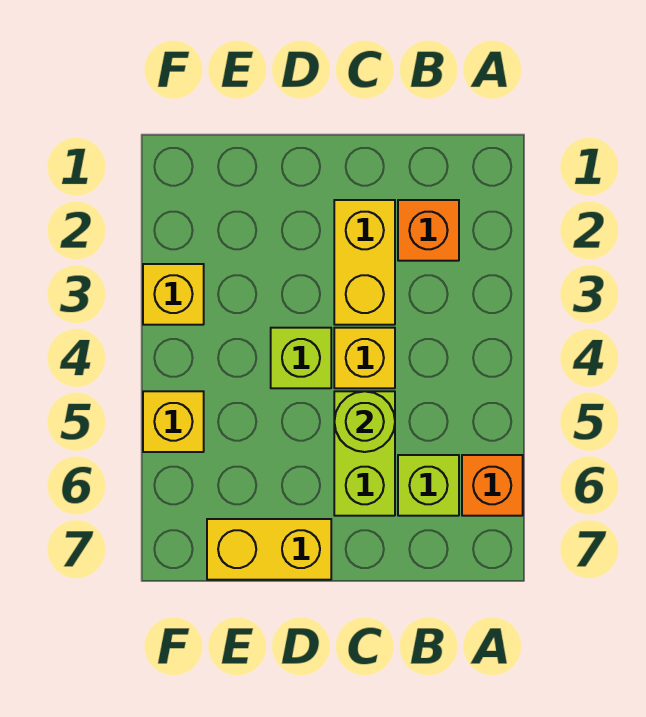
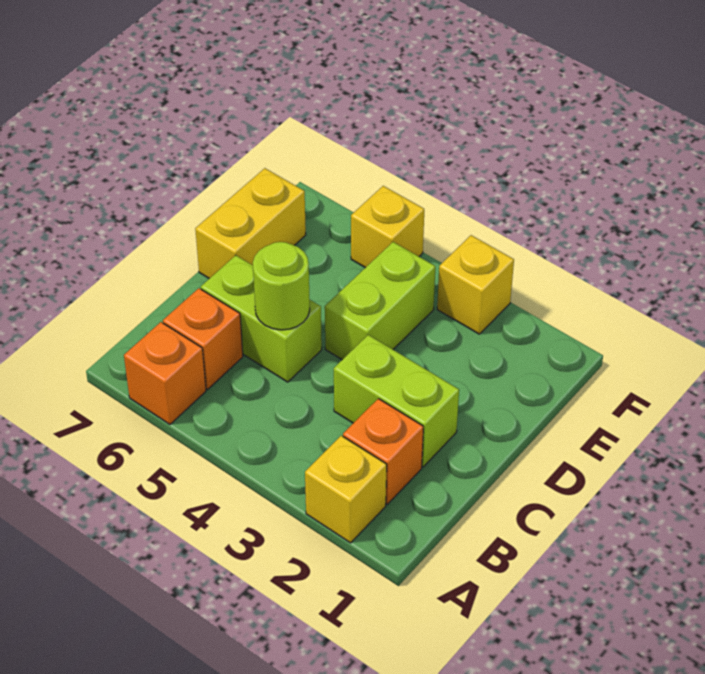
lime brick B6 level 1 -> orange brick B6 level 1
yellow brick C2:C3 level 1 -> lime brick C2:C3 level 1
yellow brick C4 level 1 -> yellow brick A2 level 1
lime brick D4 level 1 -> lime brick D4:E4 level 1

